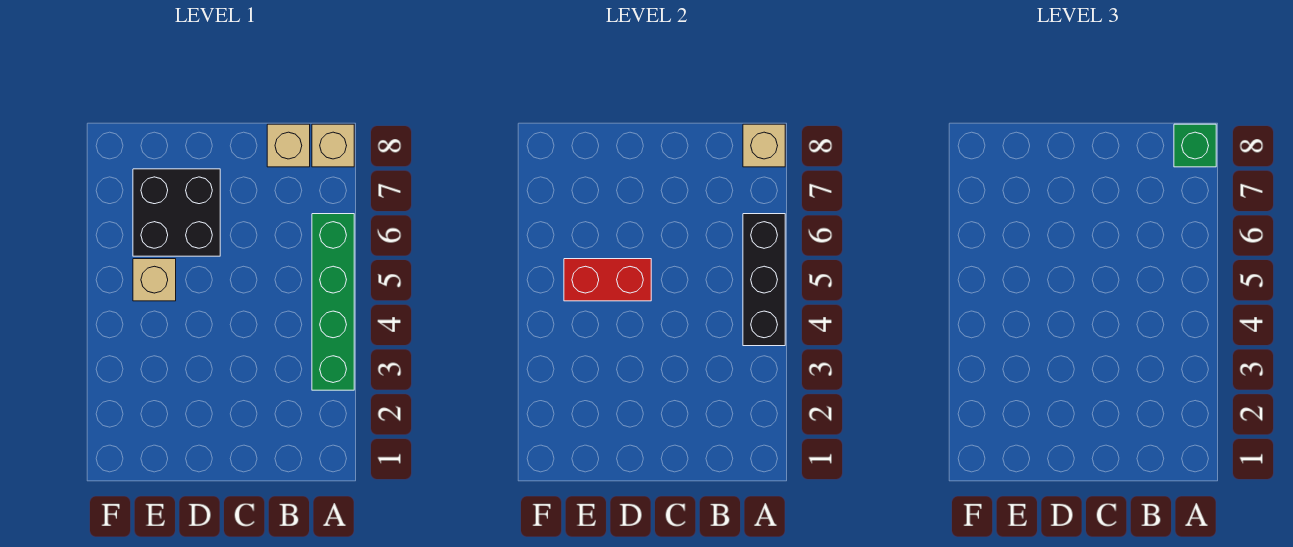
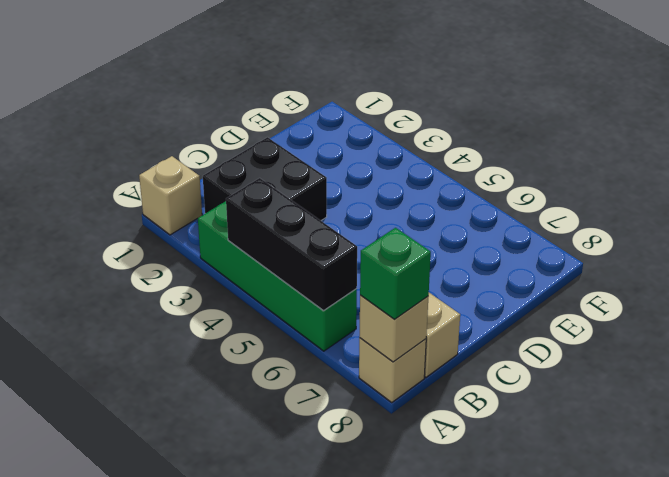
red brick D5:E5 level 2 -> none
black brick D6:E7 level 1 -> black brick B2:C3 level 1
tan brick E5 level 1 -> tan brick A1 level 1

